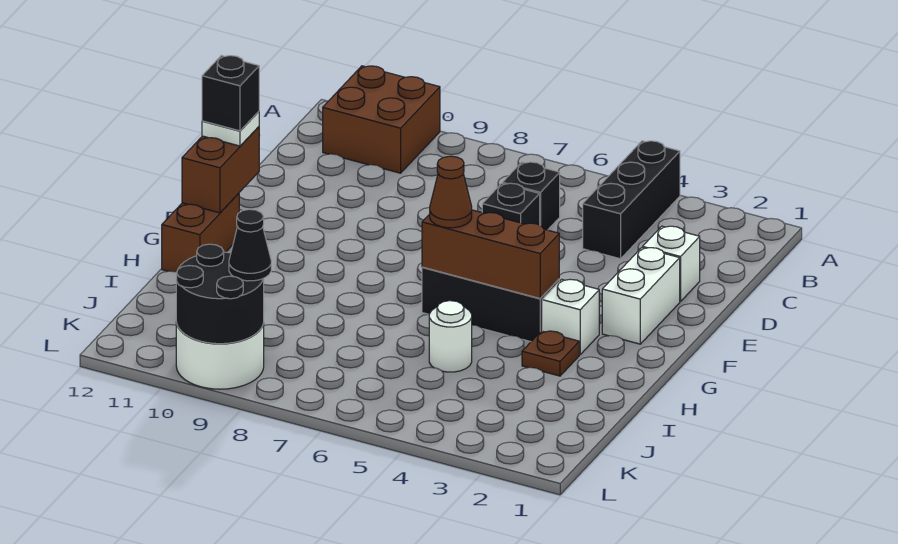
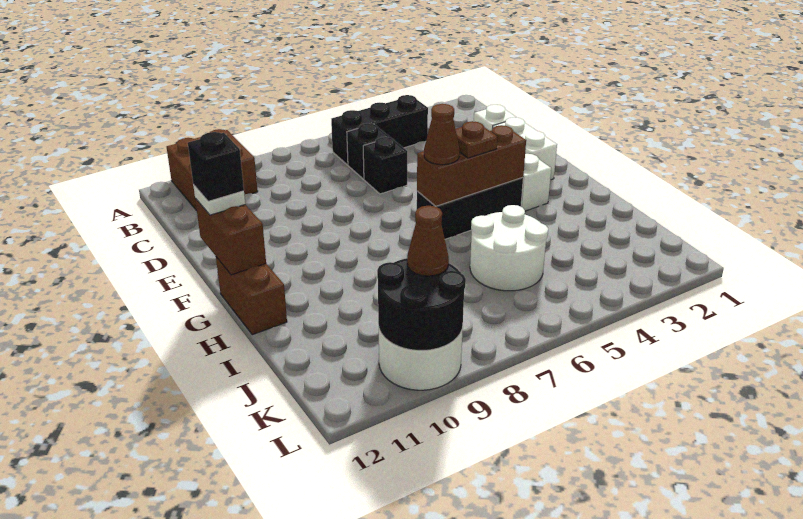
black brick A4:C4 level 1 -> black brick B4:B6 level 1
brown plate H3 level 1 -> brown plate G5 level 3
white round brick I5 level 1 -> white round brick I5:J6 level 1
black cone K9 level 3 -> brown cone K9 level 3

